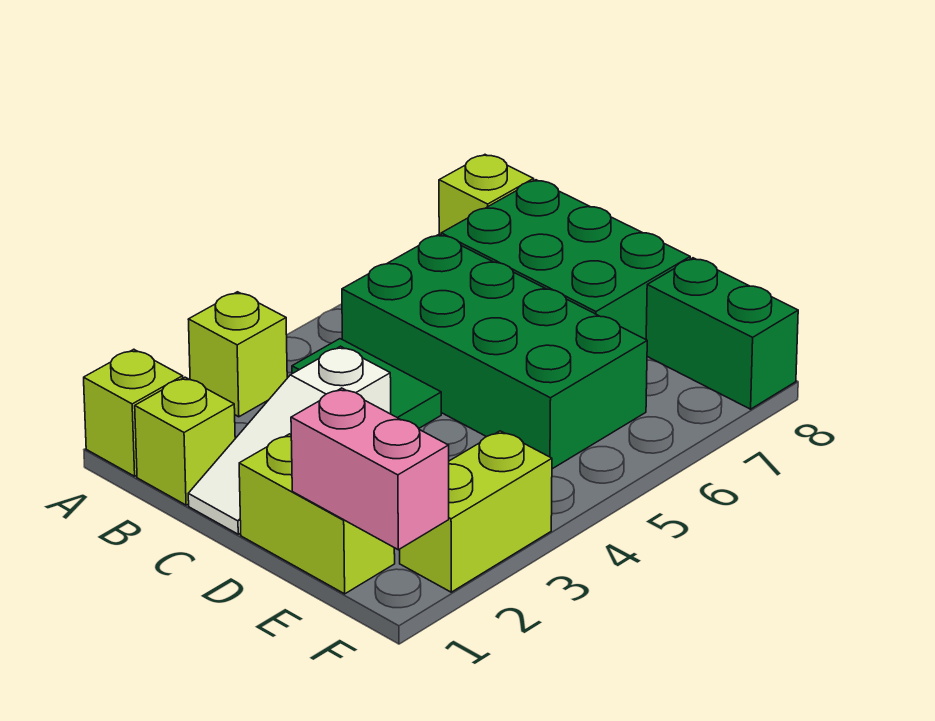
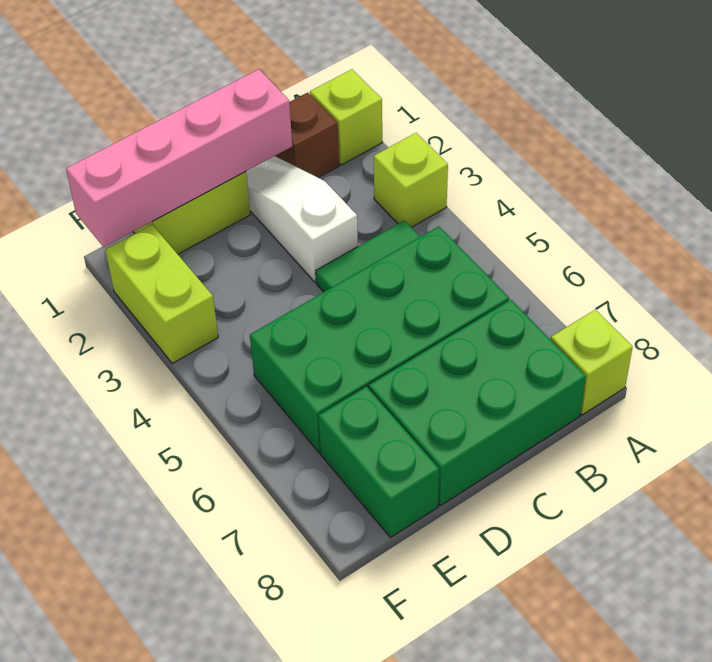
lime brick B1 level 1 -> brown brick B1 level 1
pink brick E1:F1 level 2 -> pink brick C1:F1 level 2
green brick E8:F8 level 1 -> green brick E7:E8 level 1

